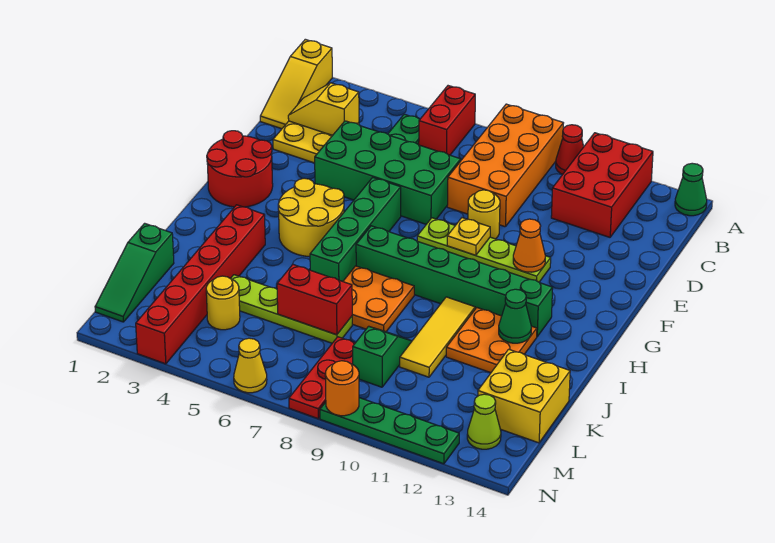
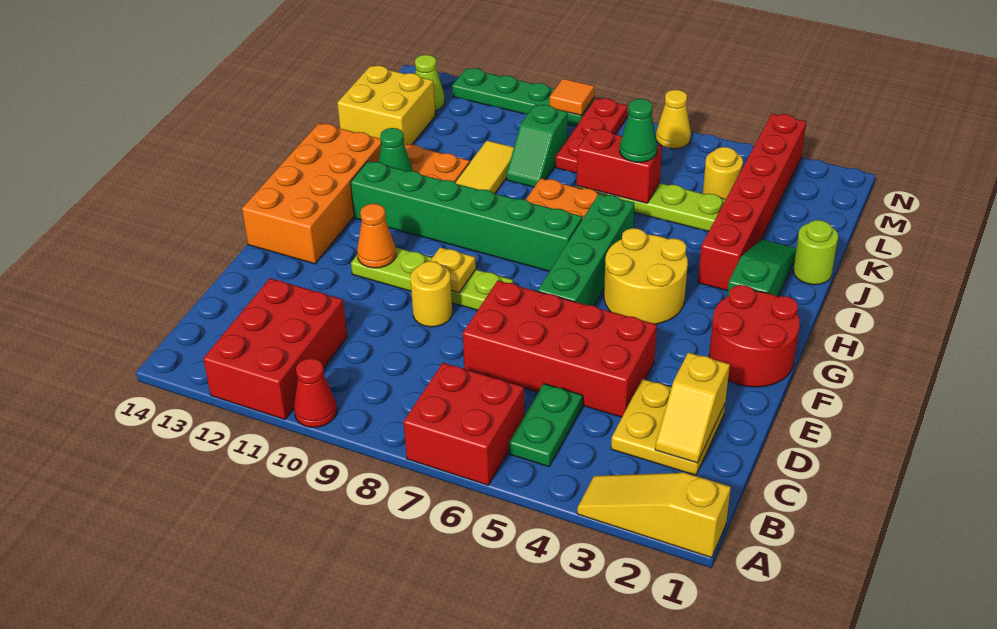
yellow slope A1:C1 level 1 top A -> yellow slope A1:A3 level 1 top 1
red brick A6:B6 level 1 -> red brick A6:B7 level 1
orange brick A8:D9 level 1 -> orange brick F13:I14 level 1
green cone A14 level 1 -> green cone K6 level 3
yellow slope C2:C3 level 2 top 3 -> yellow slope C2:D2 level 2 top D
green brick D4:E7 level 1 -> red brick D4:E7 level 1
none -> lime round brick J1 level 1
green slope K1:M1 level 1 top K -> green slope H2:J2 level 1 top H
orange round brick N9 level 2 -> orange tile N9 level 2

